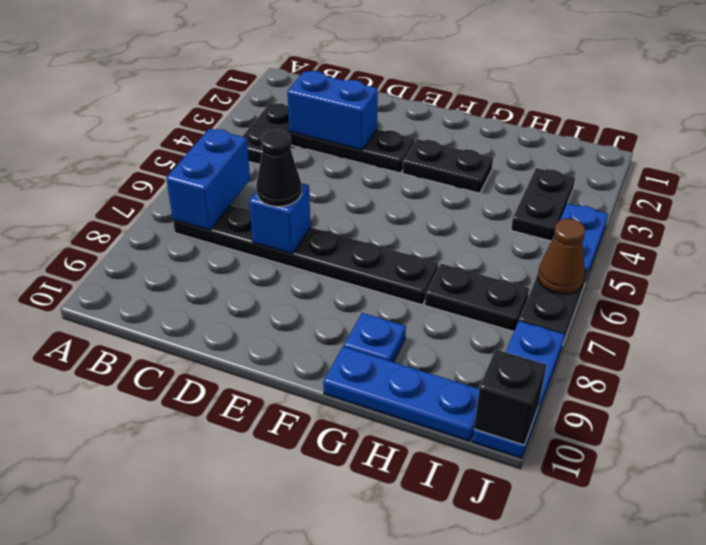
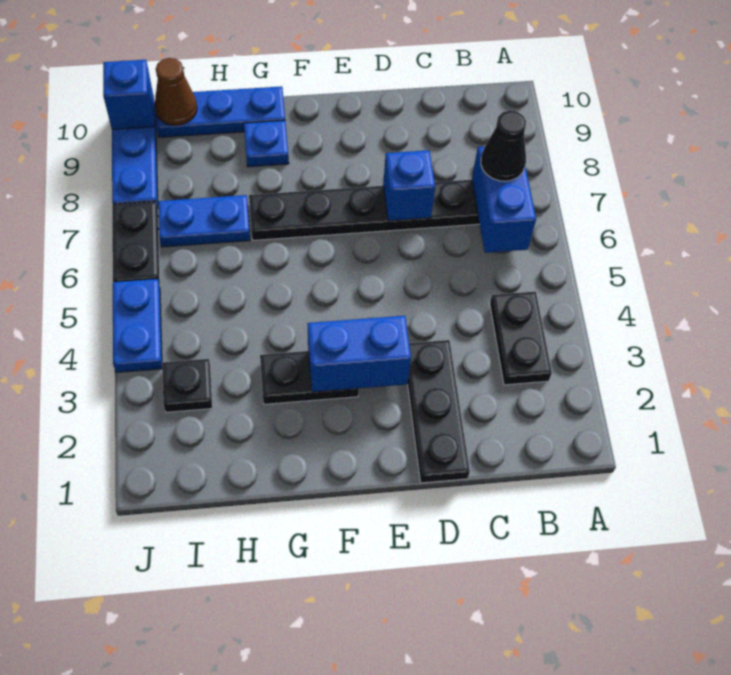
black plate C3:E3 level 1 -> black plate D1:D3 level 1
blue brick C3:D3 level 2 -> blue brick E3:F3 level 2
black cone D7 level 3 -> black cone B7 level 3
black plate H7:I7 level 1 -> blue plate H7:I7 level 1
black plate I3:I4 level 1 -> black plate I3 level 1
brown cone J6 level 2 -> brown cone I10 level 2
black brick J10 level 2 -> blue brick J10 level 2

